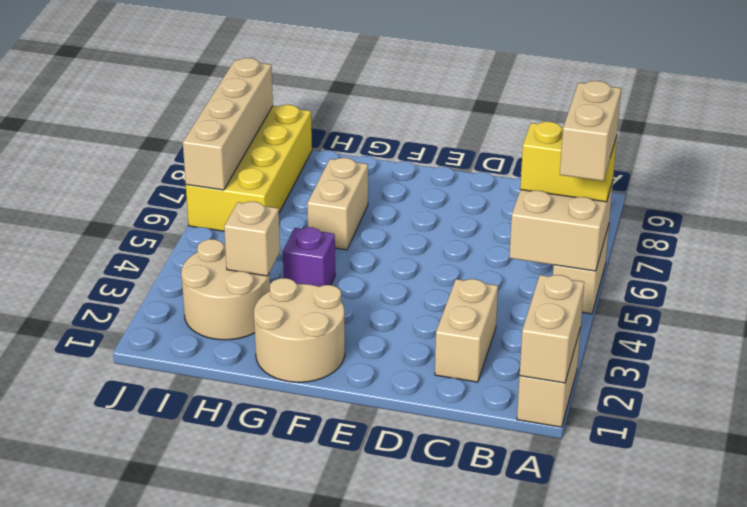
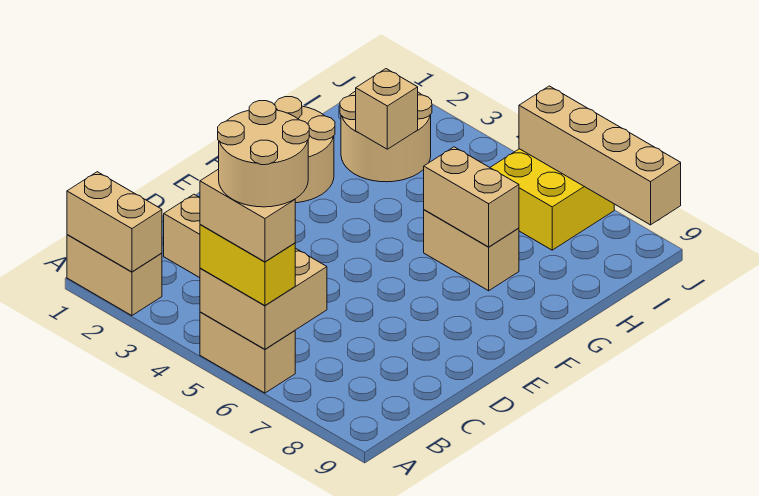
none -> tan round brick A5:B6 level 5
yellow brick A6:B6 level 3 -> yellow brick A5:A6 level 3
purple brick G4 level 1 -> none
none -> tan brick G6:G7 level 2
yellow brick I6:J9 level 1 -> yellow brick I6:J7 level 1

